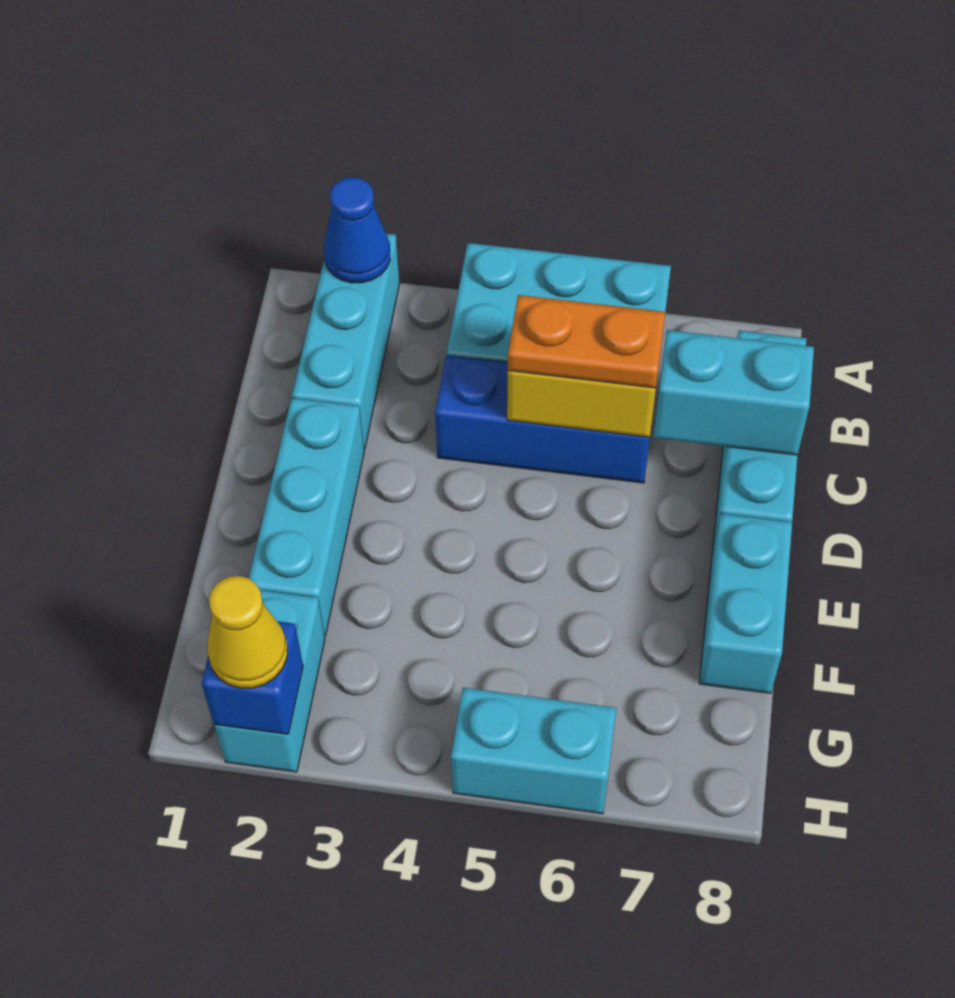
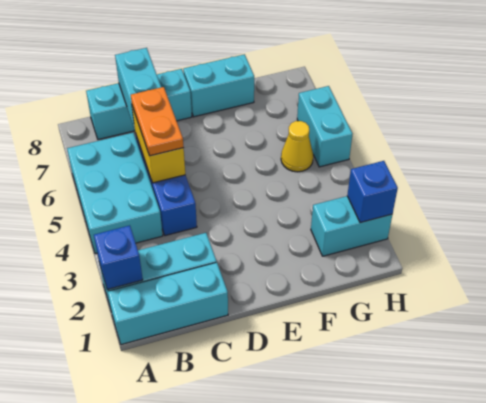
blue cone A2 level 2 -> blue brick A2 level 2
cyan brick D2:F2 level 1 -> cyan brick A1:C1 level 1
yellow cone H2 level 3 -> yellow cone G5 level 1

